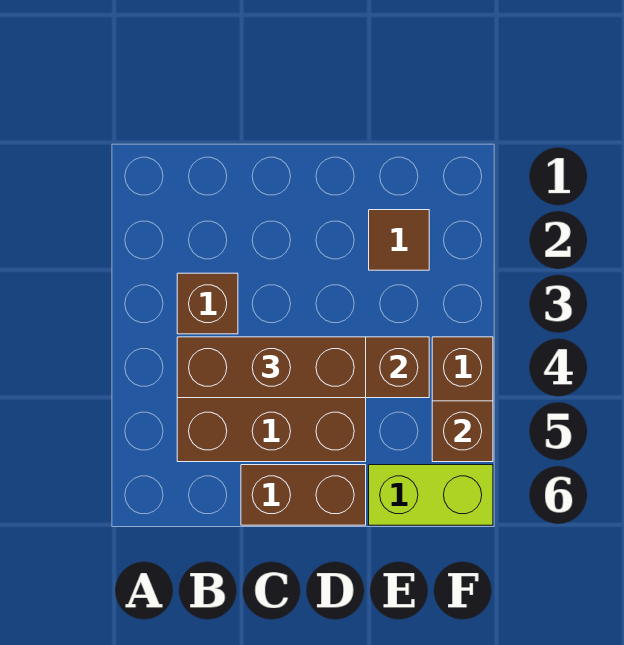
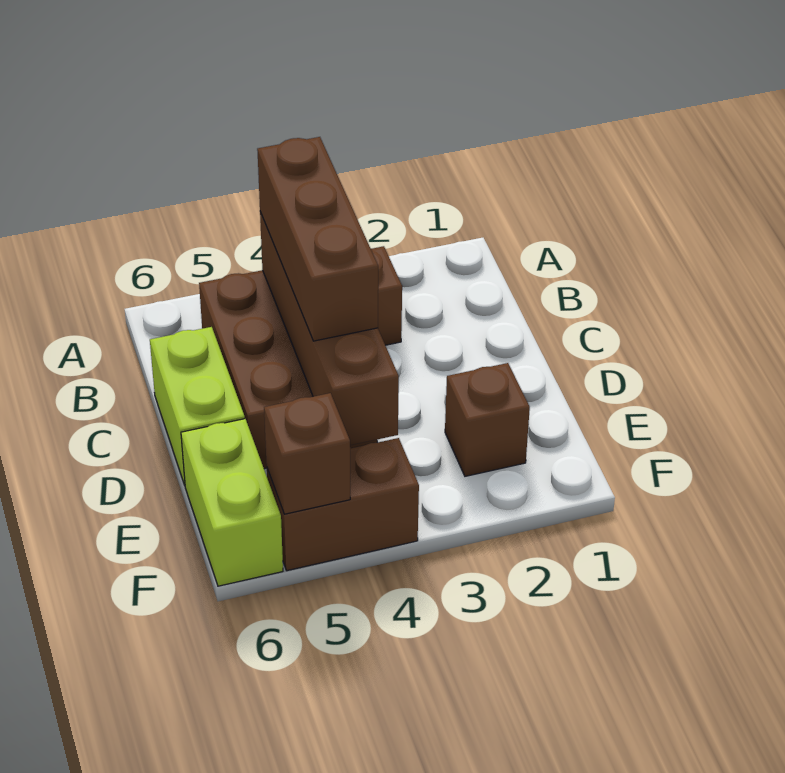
brown brick C6:D6 level 1 -> lime brick C6:D6 level 1
brown tile E2 level 1 -> brown brick E2 level 1

